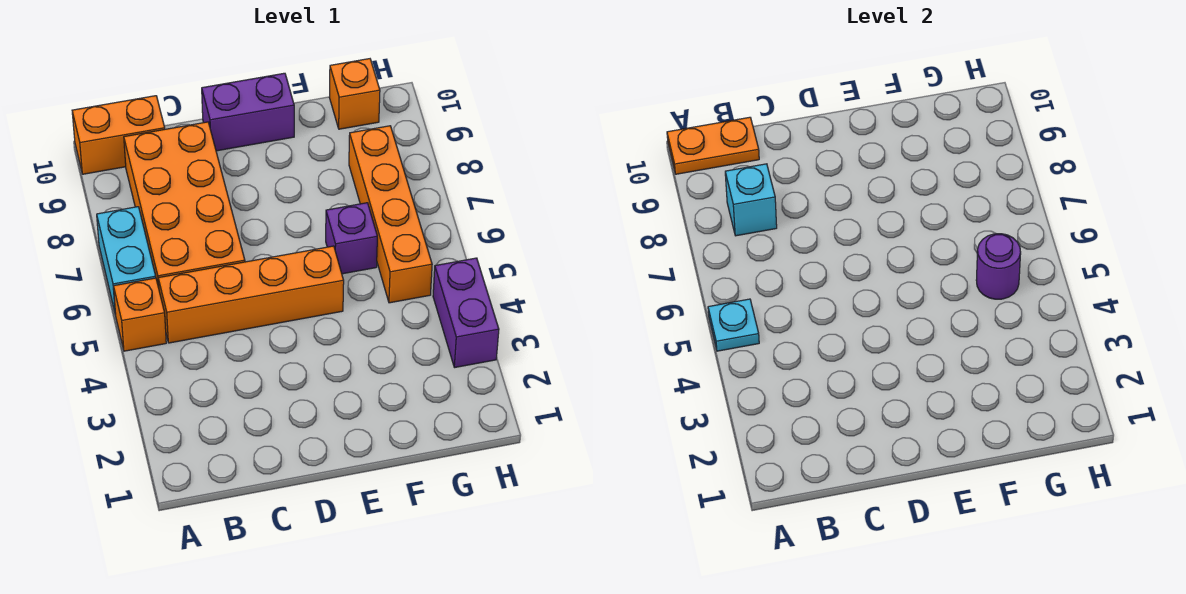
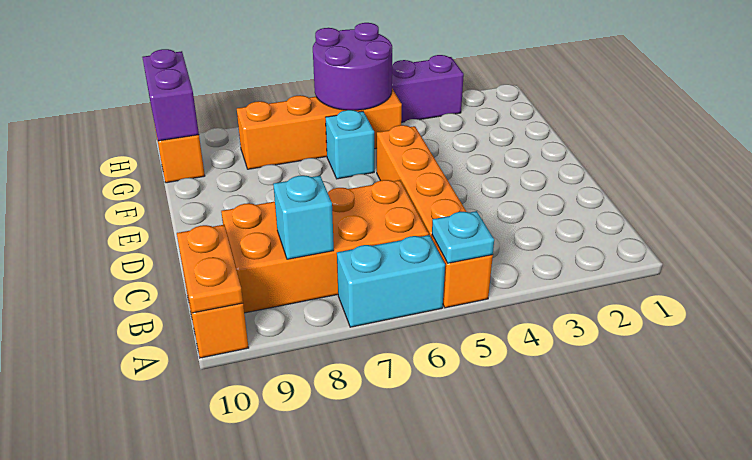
purple brick D10:E10 level 1 -> purple brick G10:H10 level 2
purple brick F6 level 1 -> cyan brick F6 level 1
purple round brick G5 level 2 -> purple round brick G5:H6 level 2

